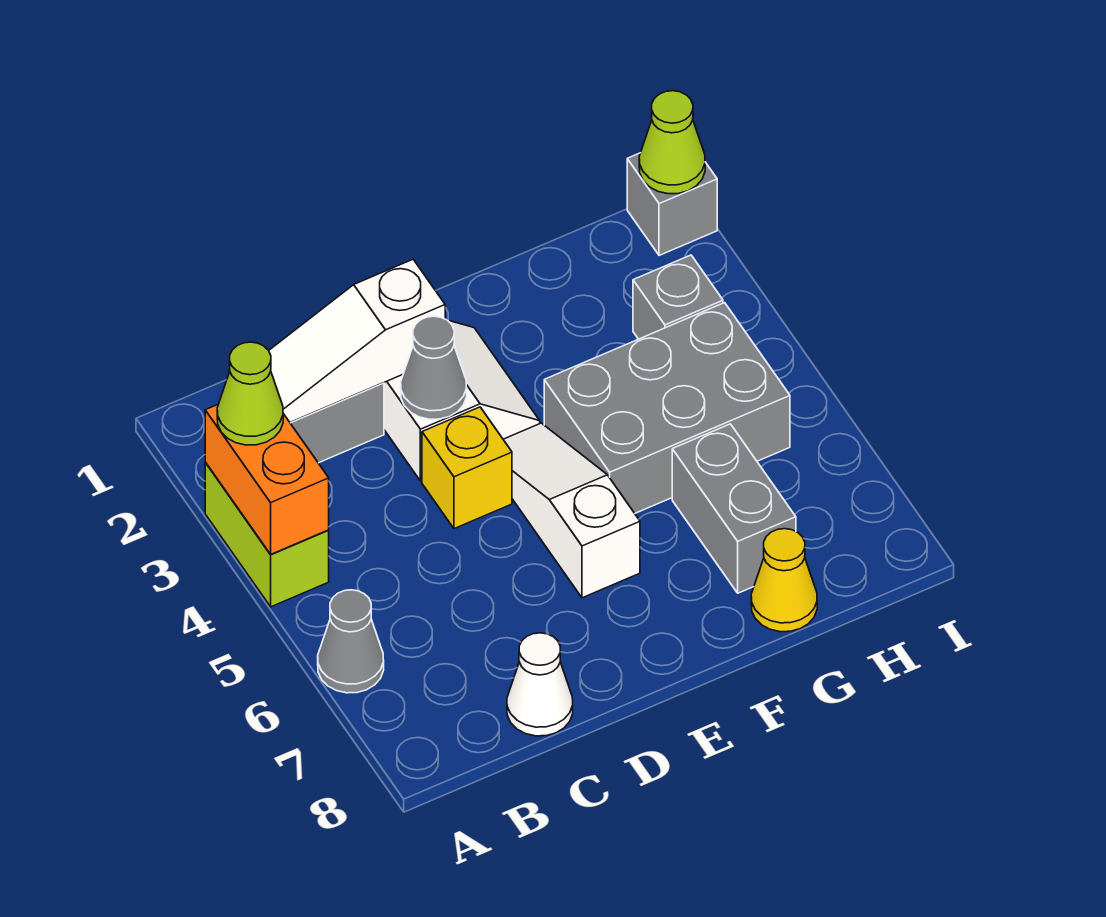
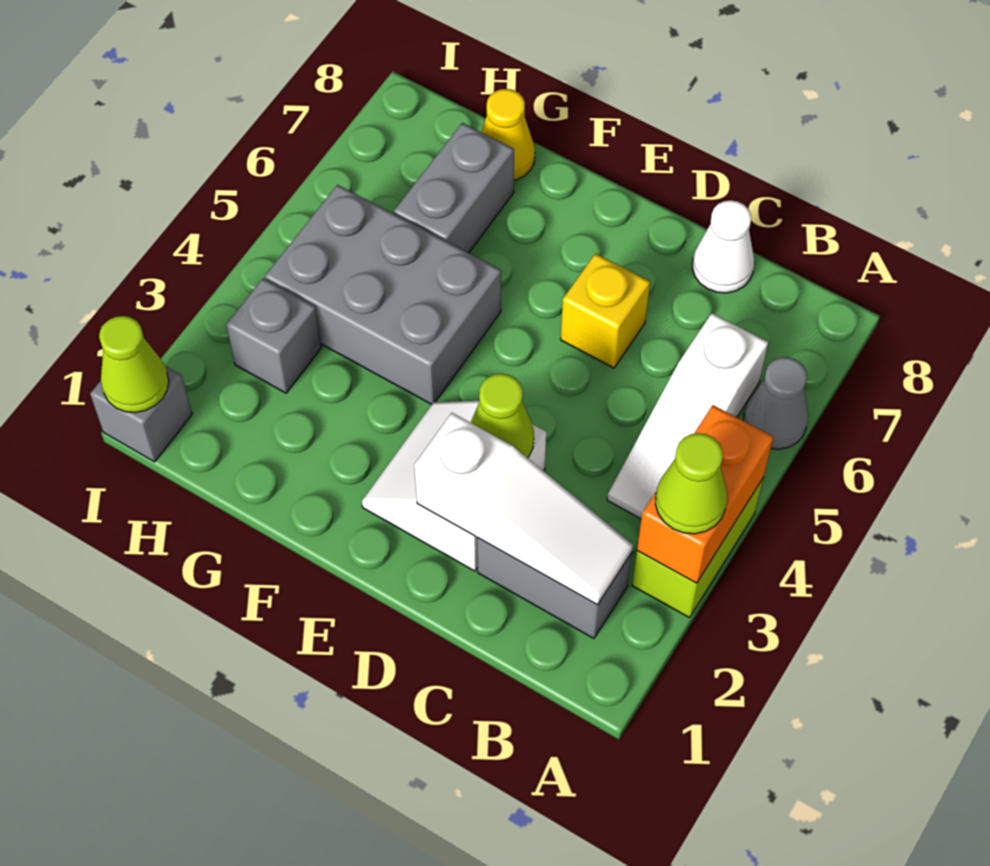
grey cone D3 level 2 -> lime cone D3 level 2
yellow brick D4 level 1 -> yellow brick D6 level 1
white slope E4:E6 level 1 top 6 -> white slope B4:B6 level 1 top 6

